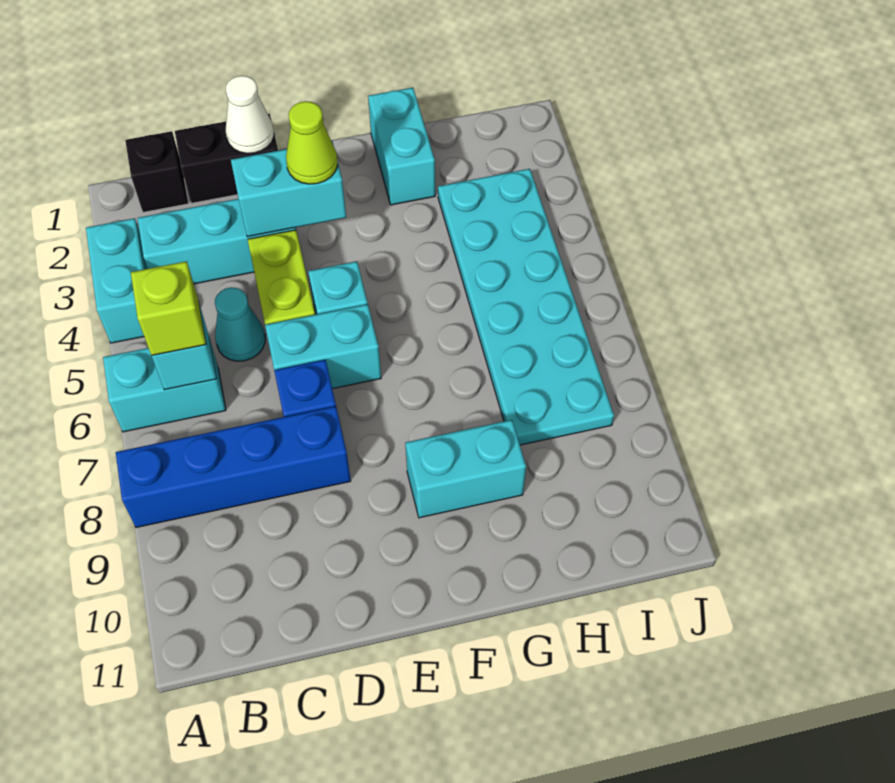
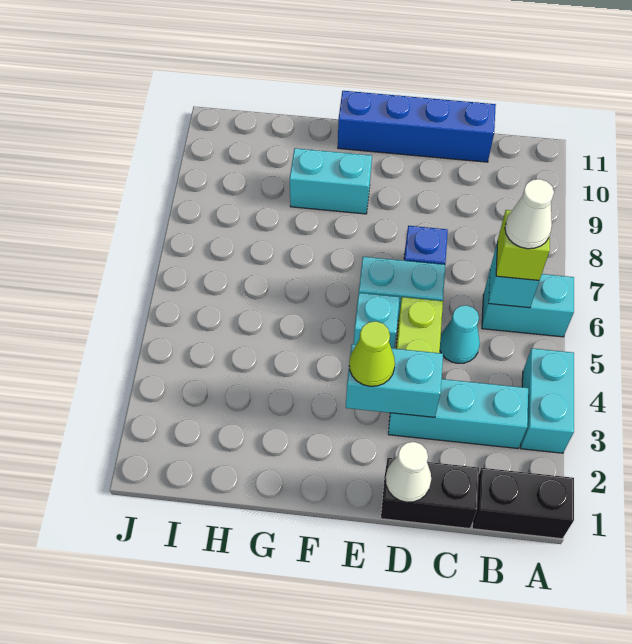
blue brick A8:D8 level 1 -> blue brick C11:F11 level 1
black brick B1 level 1 -> black brick A1:B1 level 1
none -> white cone B6 level 4
cyan brick G1:G2 level 1 -> none
cyan plate H3:I8 level 1 -> none

